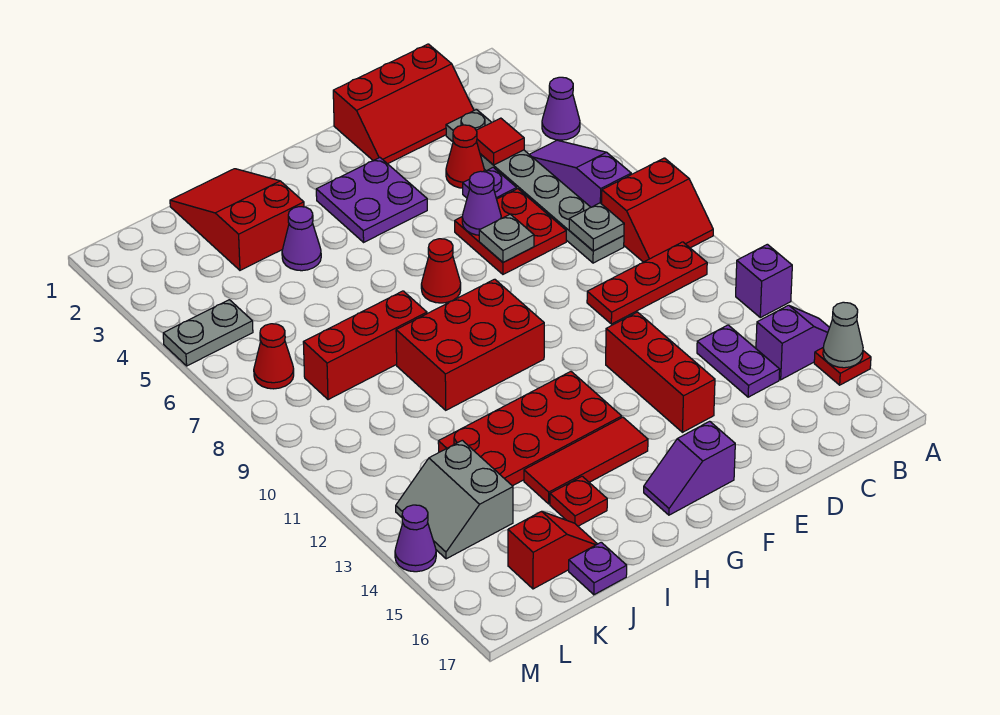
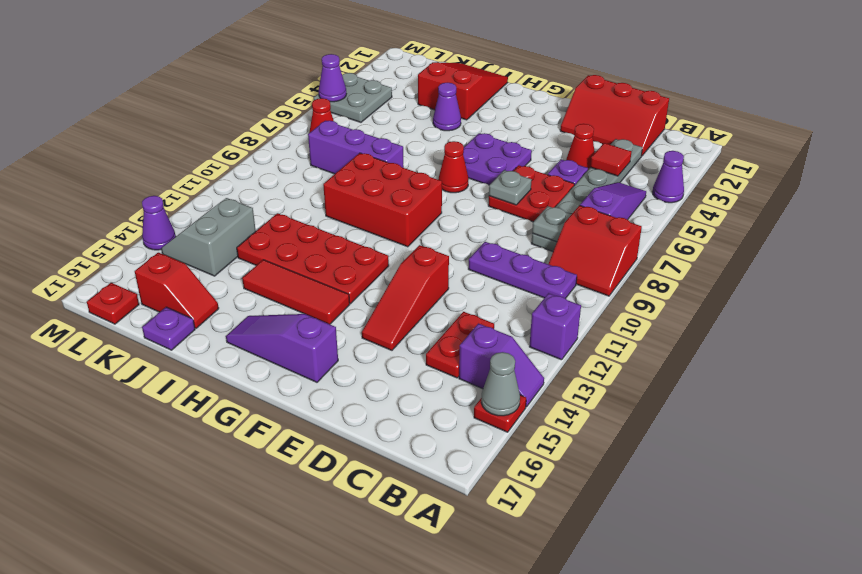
red plate B10:D10 level 1 -> purple plate B10:D10 level 1
purple plate C13:C14 level 1 -> red plate C13:C14 level 1
purple cone E6 level 2 -> purple cone M5 level 2
red brick E12:E14 level 1 -> red slope E12:E14 level 1 top 12
purple plate F3:G4 level 1 -> purple plate F5:G6 level 1
purple slope F16:G16 level 1 top F -> purple slope F16:H16 level 1 top F
red brick I8:K8 level 1 -> purple brick I8:K8 level 1
red plate I15 level 1 -> red plate L17 level 1
grey plate L5:M5 level 1 -> grey plate L4:M5 level 1

